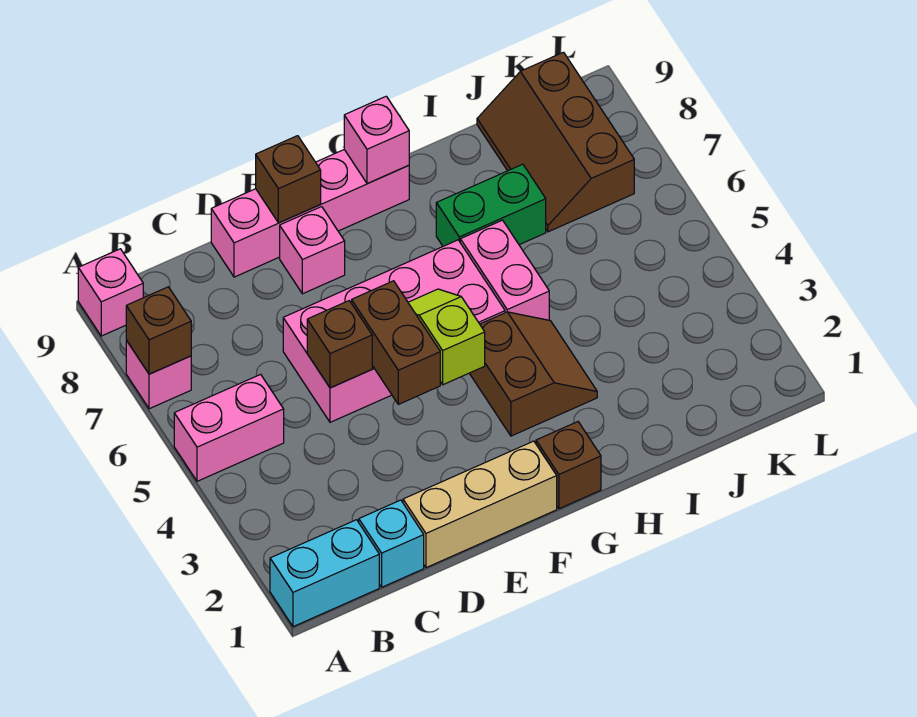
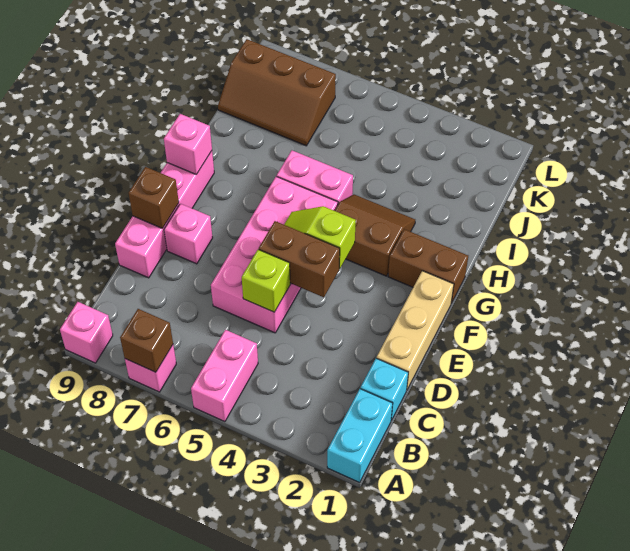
brown brick D5 level 2 -> lime brick D5 level 2
brown brick G1 level 1 -> brown brick G1:G2 level 1
green brick H7:I7 level 1 -> none

